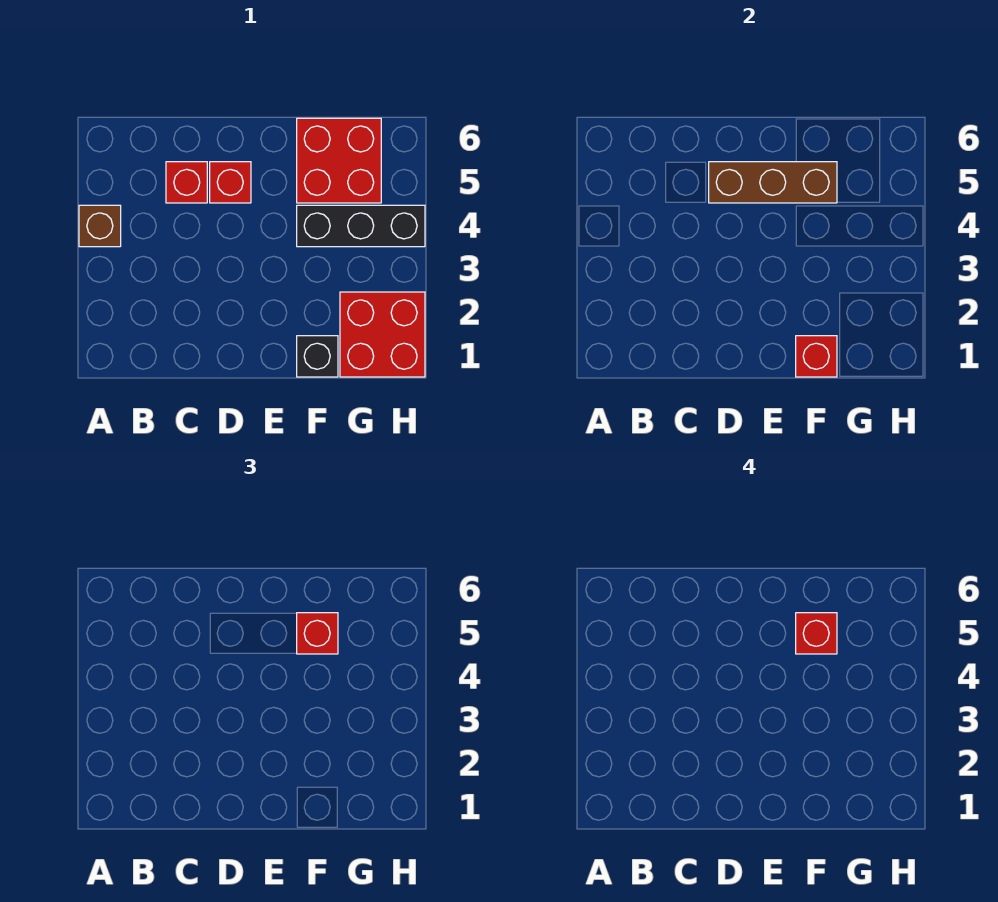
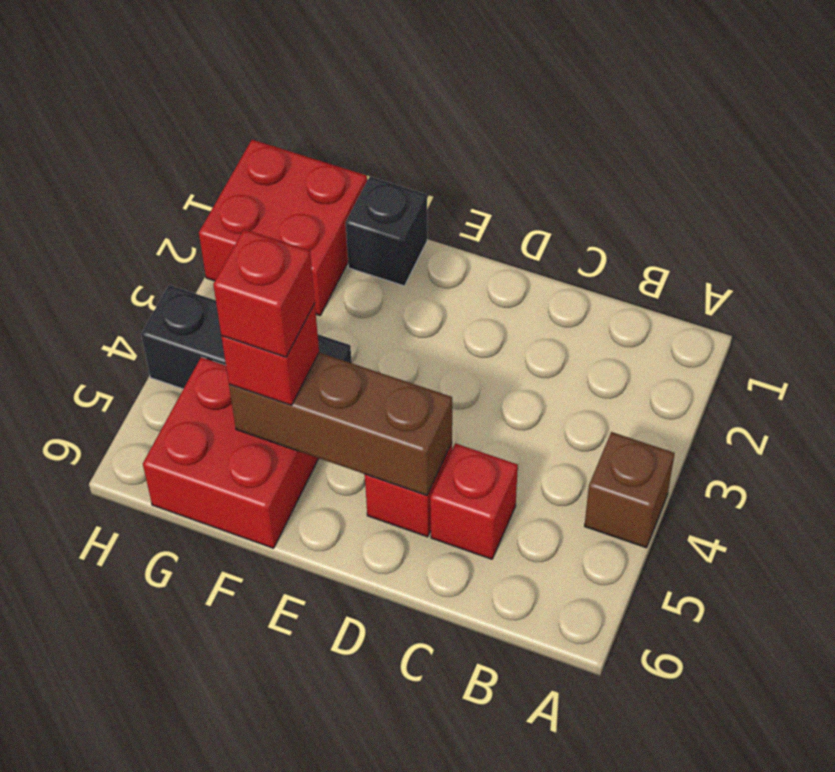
red brick F1 level 2 -> none

